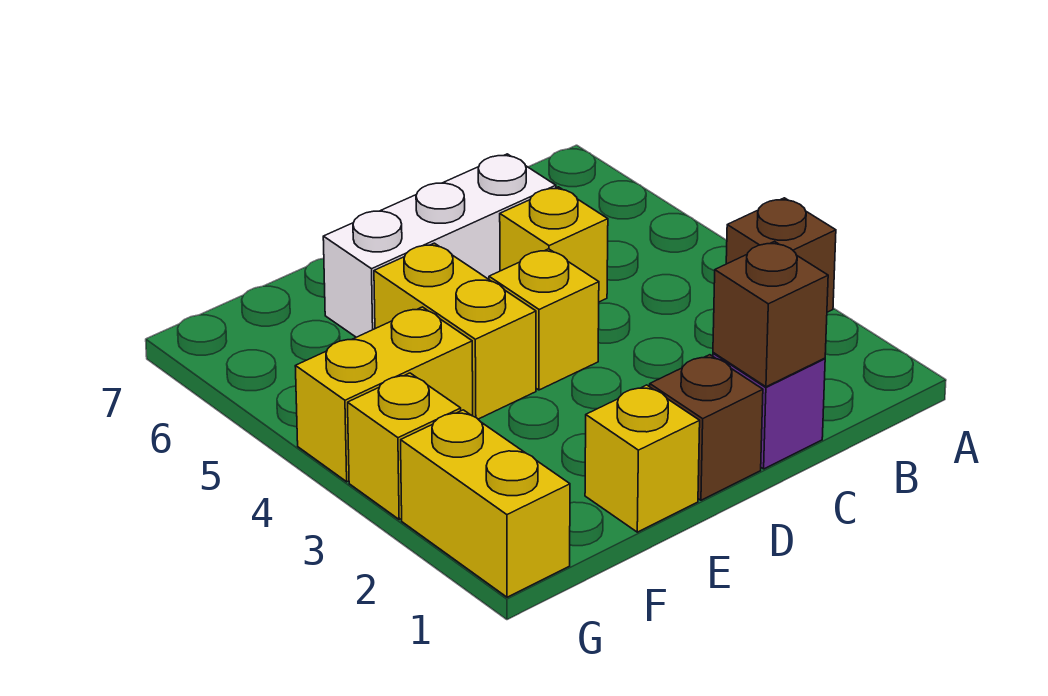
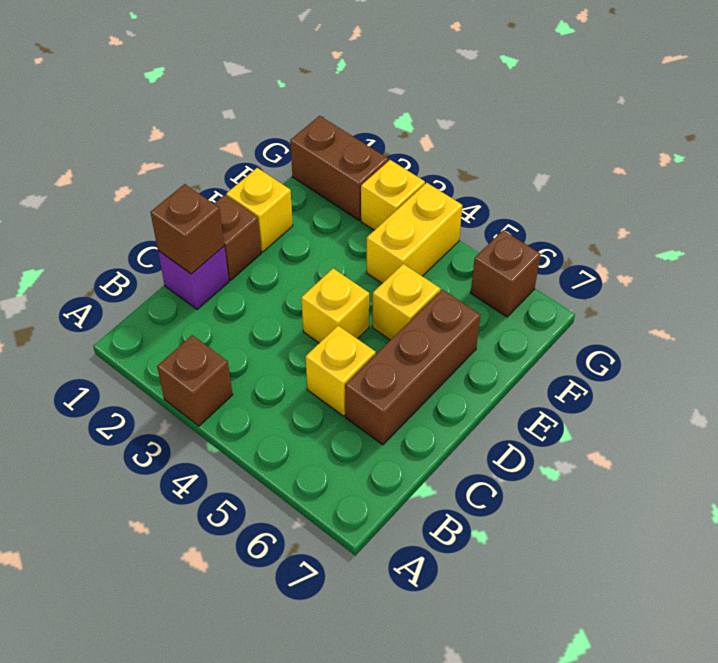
white brick C6:E6 level 1 -> brown brick C6:E6 level 1
yellow brick E4:E5 level 1 -> yellow brick E5 level 1
yellow brick G1:G2 level 1 -> brown brick G1:G2 level 1
none -> brown brick G6 level 1

